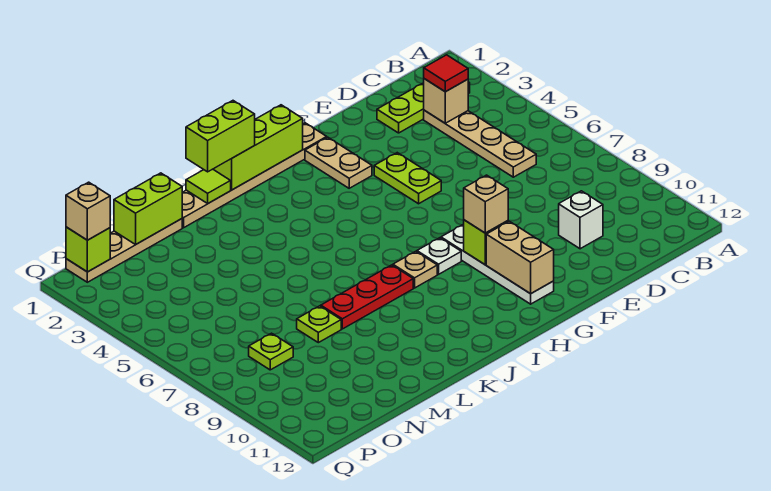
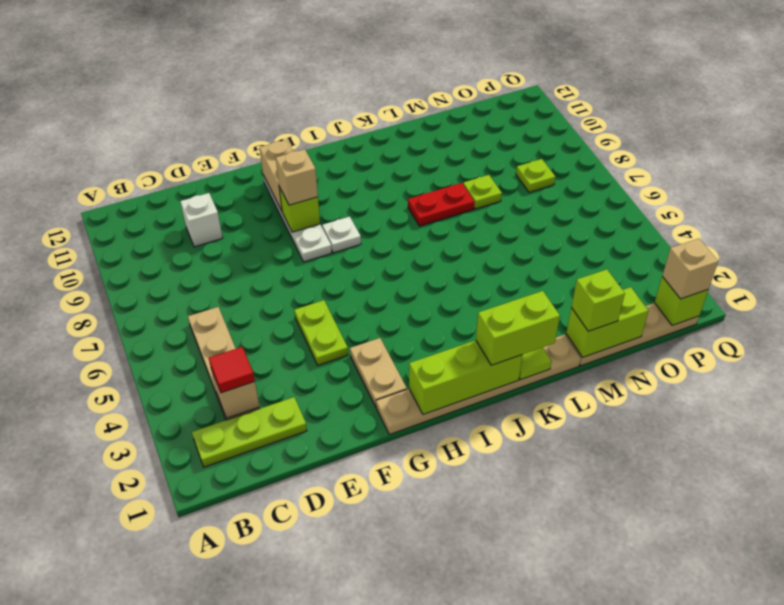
tan plate I8 level 1 -> none
red plate J8:L8 level 1 -> red plate K8:L8 level 1
none -> lime brick M1 level 3

